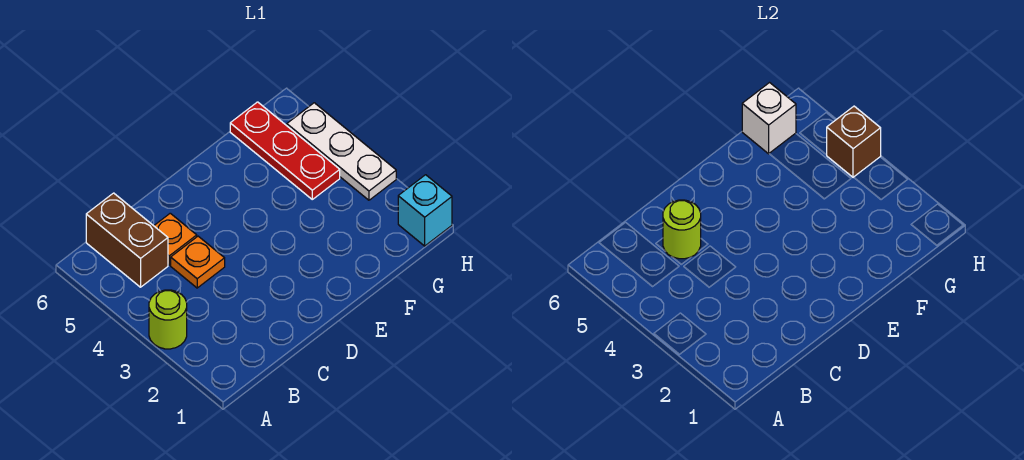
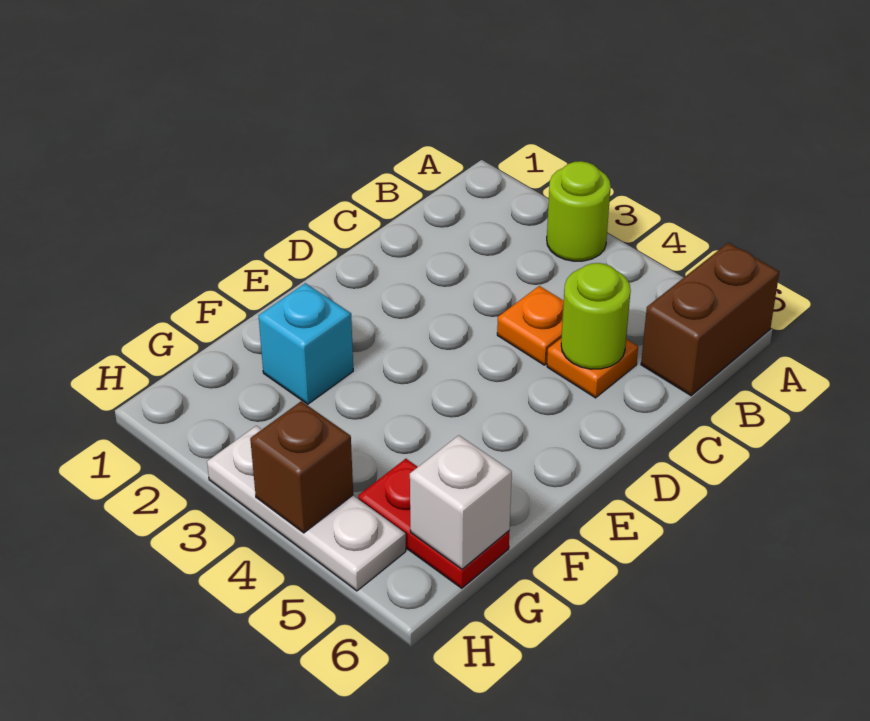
brown brick B5:B6 level 1 -> brown brick A6:B6 level 1
red plate G4:G6 level 1 -> red plate G5:G6 level 1
cyan brick H1 level 1 -> cyan brick F2 level 1

